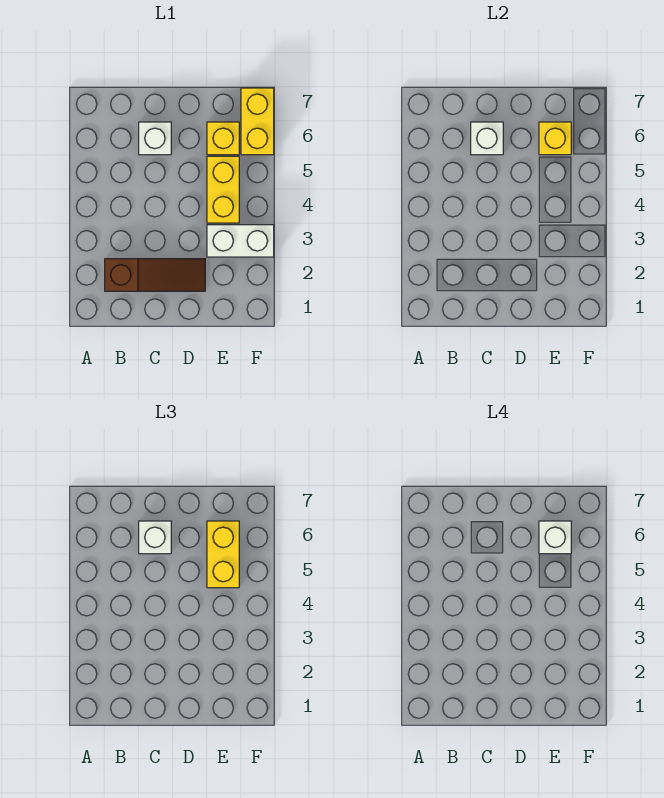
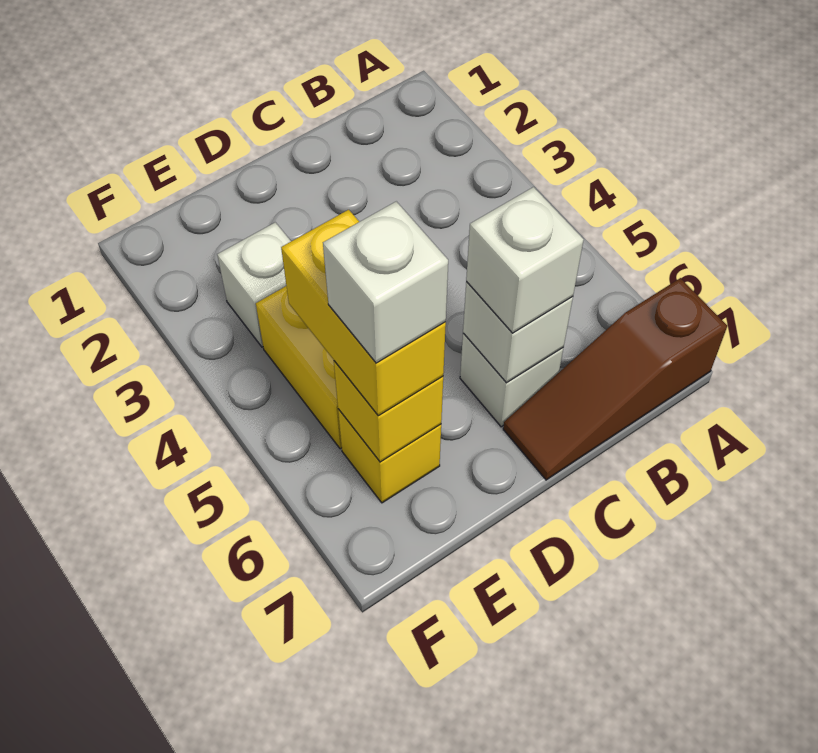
brown slope B2:D2 level 1 top B -> brown slope A7:C7 level 1 top A
white brick E3:F3 level 1 -> white brick E3 level 1
yellow brick F6:F7 level 1 -> none

